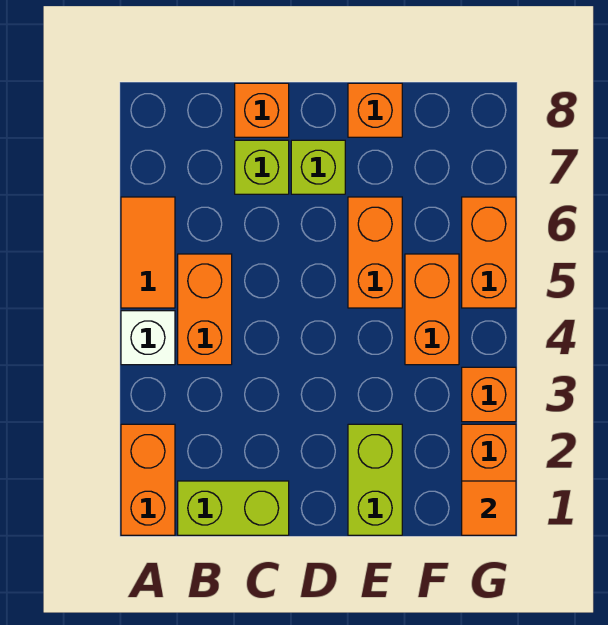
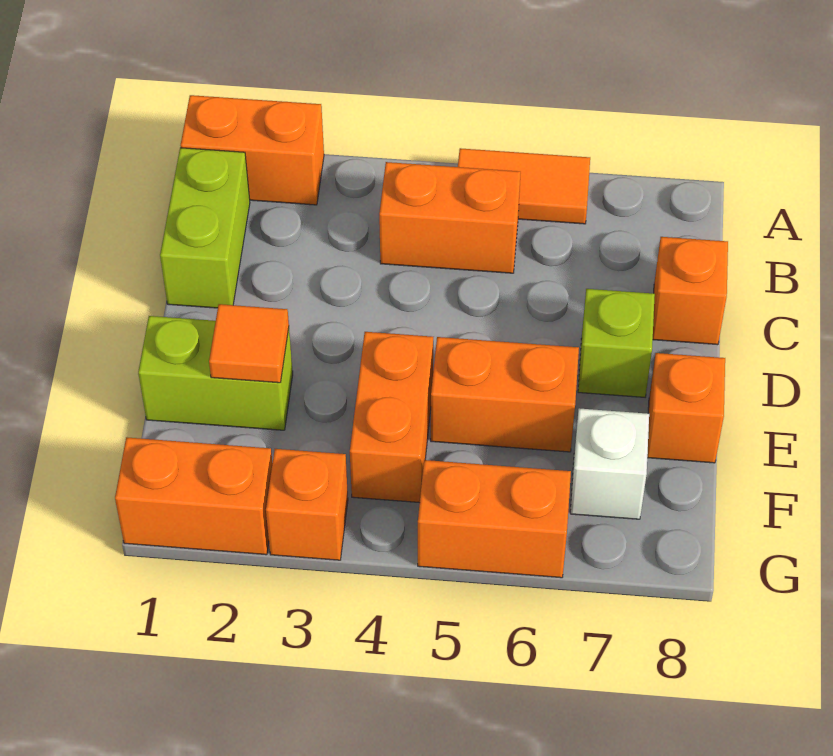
white brick A4 level 1 -> white brick F7 level 1
lime brick C7 level 1 -> none
orange brick F4:F5 level 1 -> orange brick E4:F4 level 1
orange tile G1 level 2 -> orange tile E2 level 2

